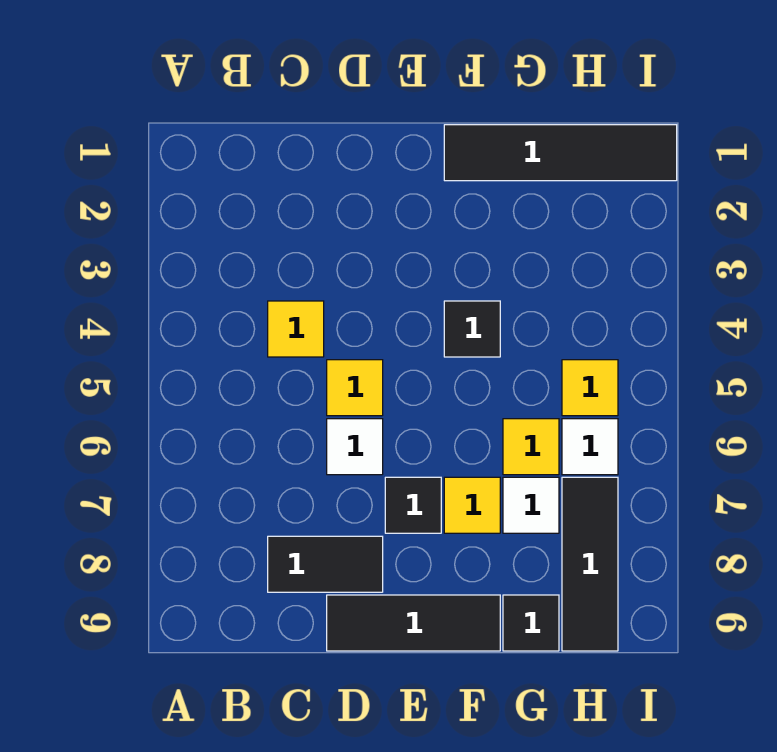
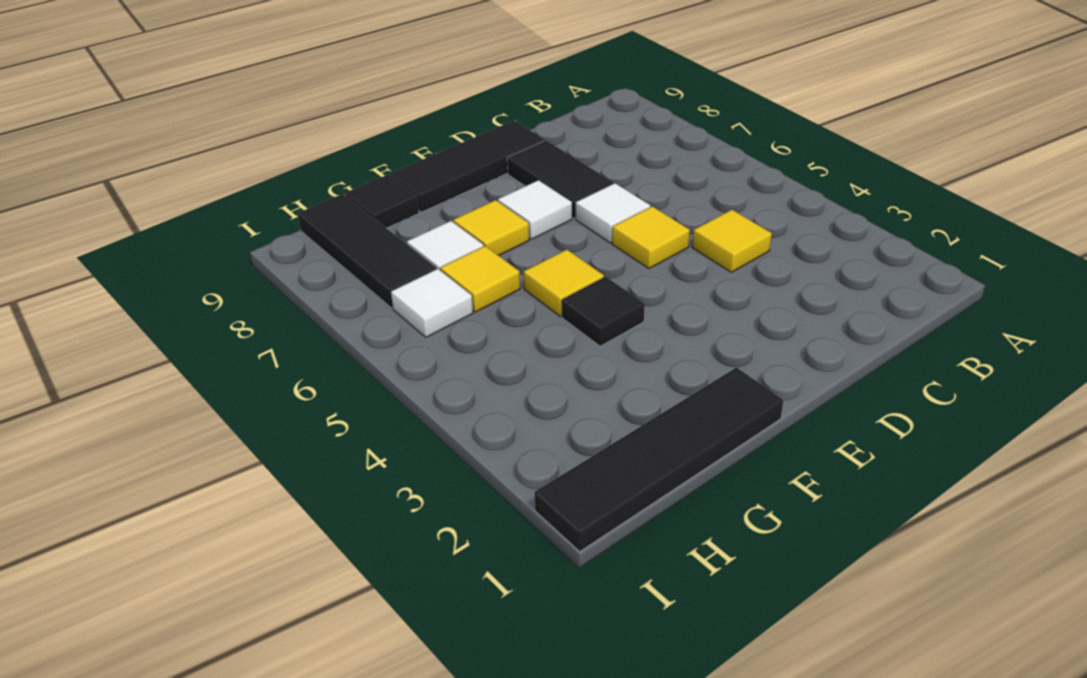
black tile C8:D8 level 1 -> black tile D7:D8 level 1
black tile E7 level 1 -> white tile E7 level 1
yellow tile H5 level 1 -> yellow tile F5 level 1

